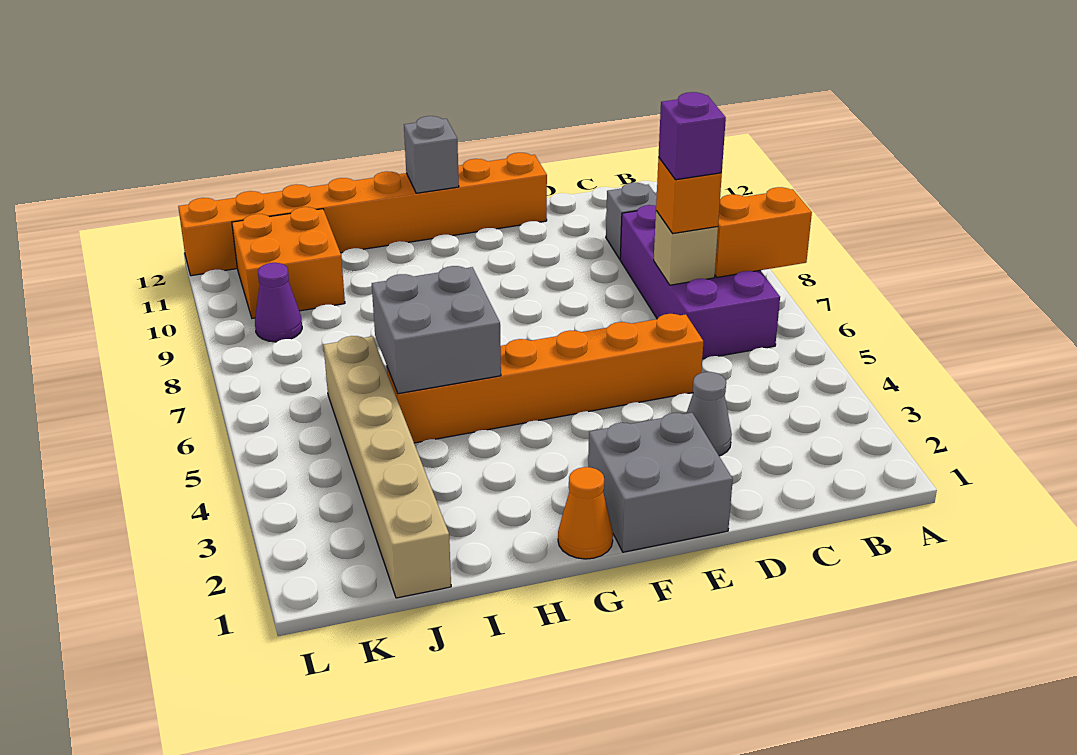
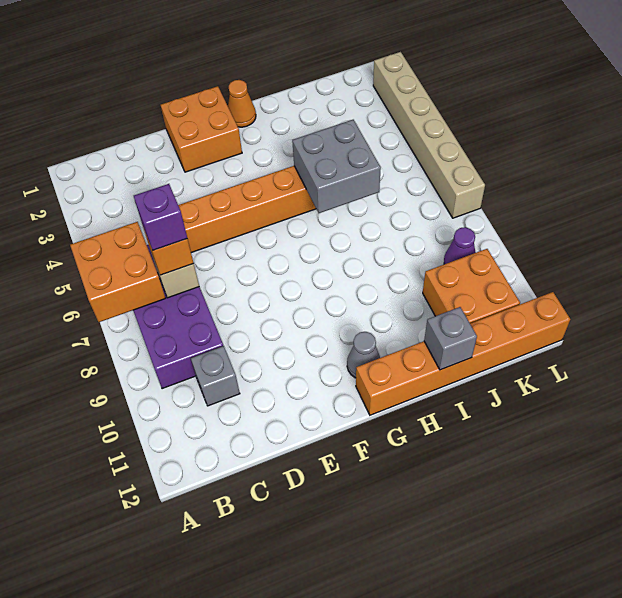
orange brick A7:B7 level 2 -> orange brick A6:B7 level 2
grey cone D3 level 1 -> grey cone G11 level 1
grey brick E1:F2 level 1 -> orange brick E1:F2 level 1
orange brick E12:L12 level 1 -> orange brick G12:L12 level 1
grey brick G12 level 2 -> grey brick I12 level 2
tan brick J1:J6 level 1 -> tan brick L2:L7 level 1

